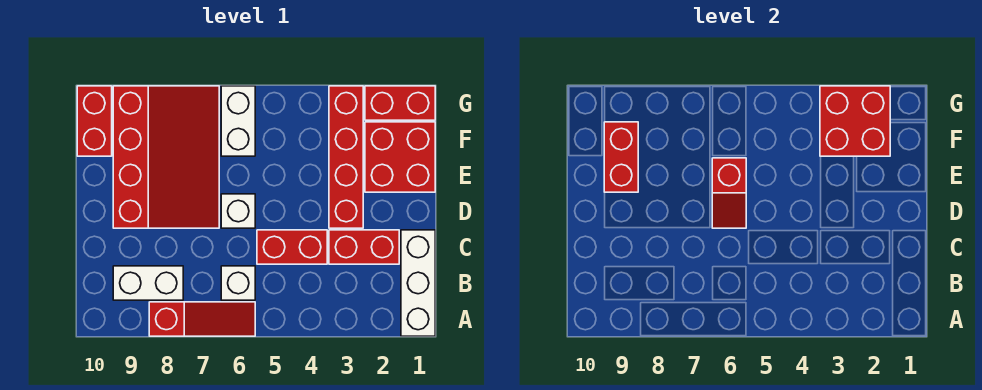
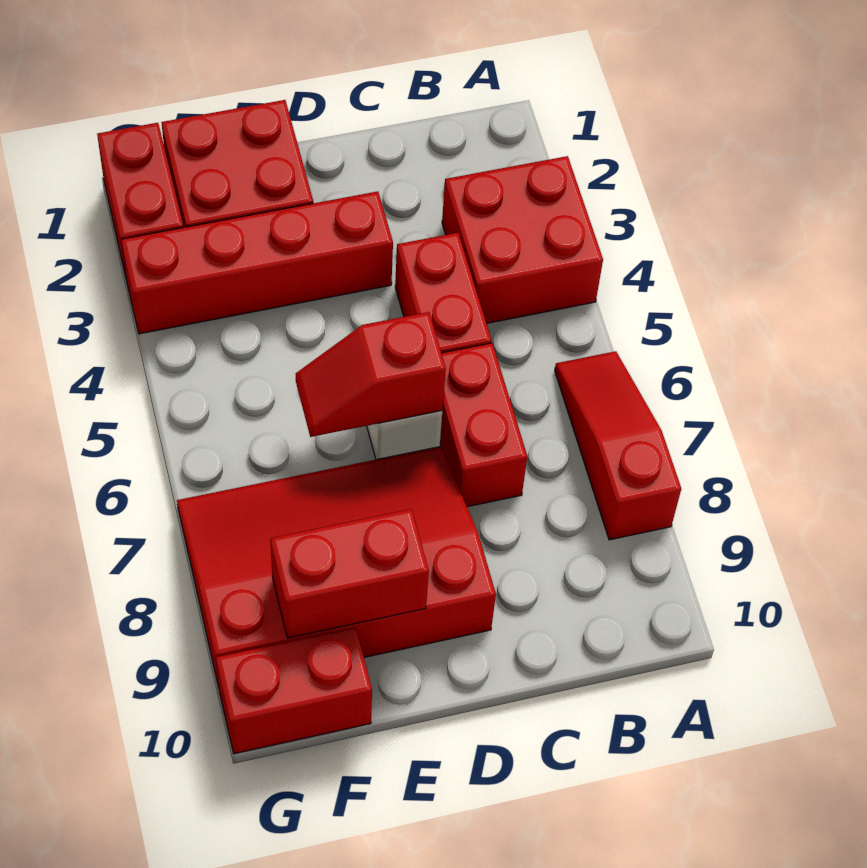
white brick A1:C1 level 1 -> none
white brick B6 level 1 -> none
white brick B8:B9 level 1 -> none
red brick C2:C3 level 1 -> red brick C6:C7 level 1
red slope D6:E6 level 2 top E -> red slope D6:E6 level 2 top D
red brick F2:G3 level 2 -> red brick A3:B4 level 1
white brick F6:G6 level 1 -> none

